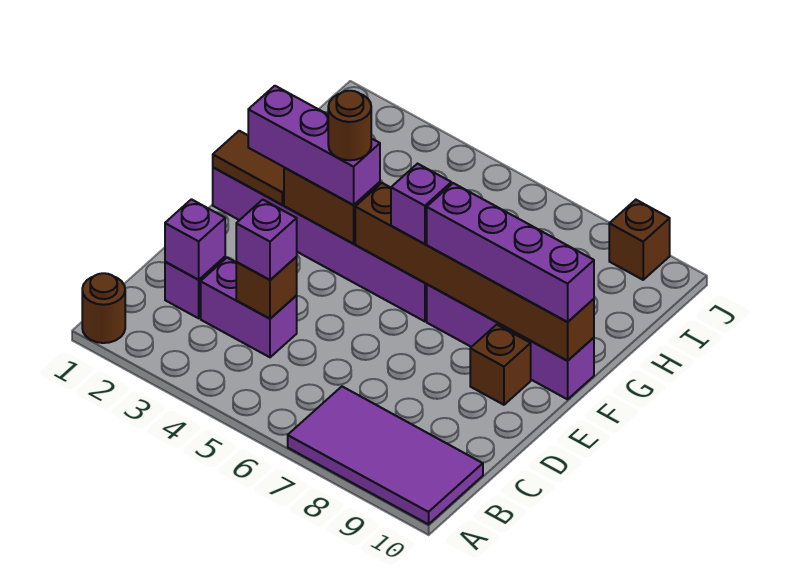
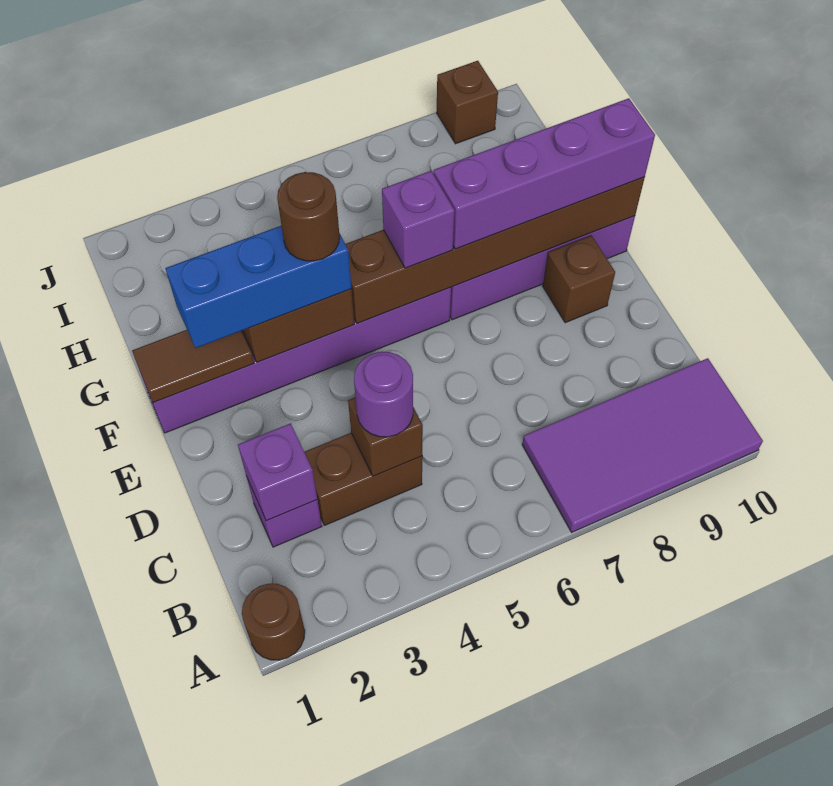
purple brick C3:C4 level 1 -> brown brick C3:C4 level 1
purple brick C4 level 3 -> purple round brick C4 level 3
purple brick F2:F4 level 3 -> blue brick F2:F4 level 3

